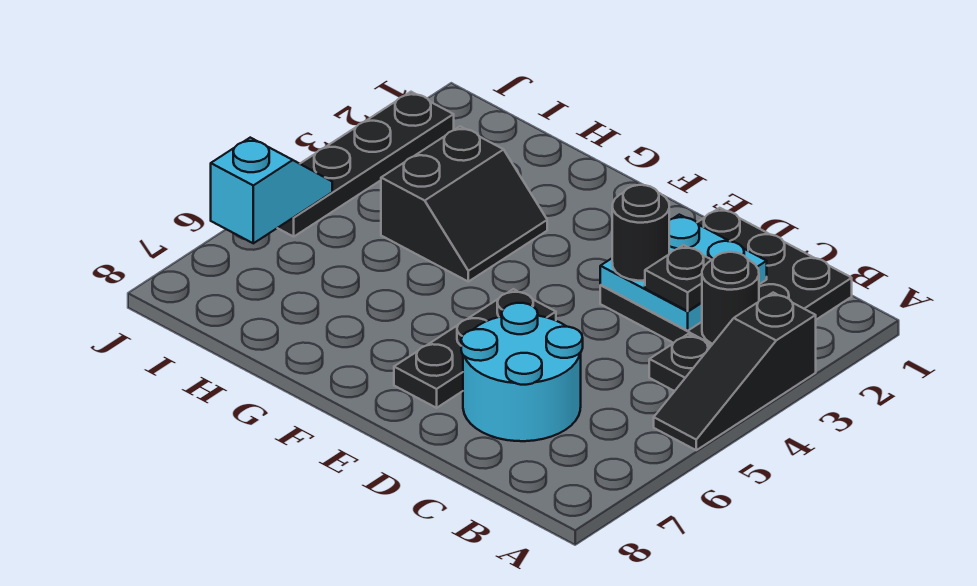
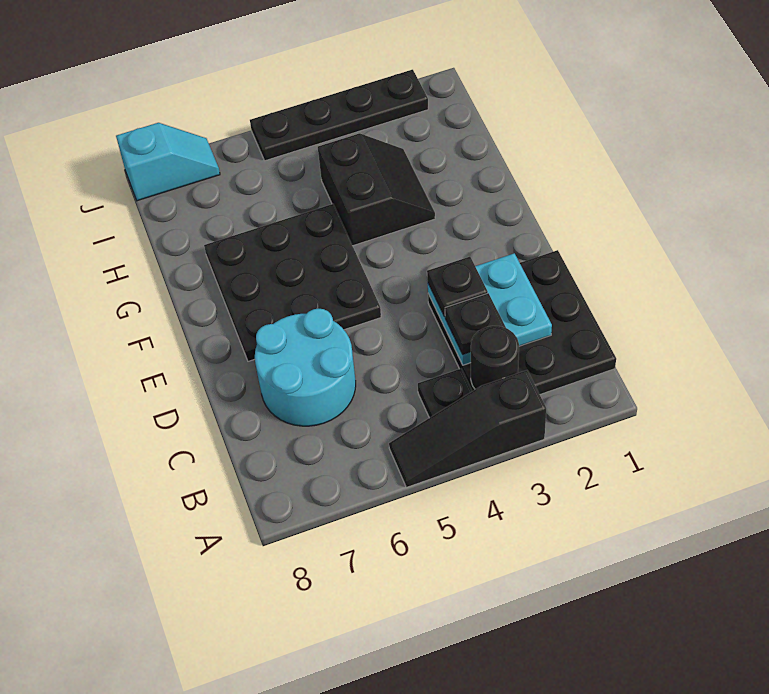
black round brick D3 level 3 -> black plate D3 level 3
black plate E5:E7 level 1 -> black plate E5:G7 level 1
black slope G3:H4 level 1 top H -> black slope G3:H4 level 1 top 4
cyan slope J5:J6 level 2 top 6 -> cyan slope J7:J8 level 1 top 8

